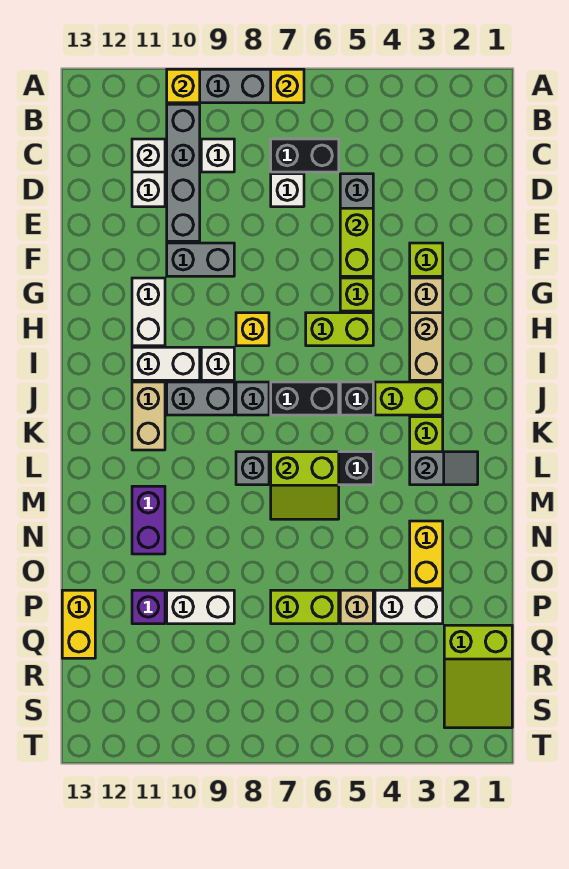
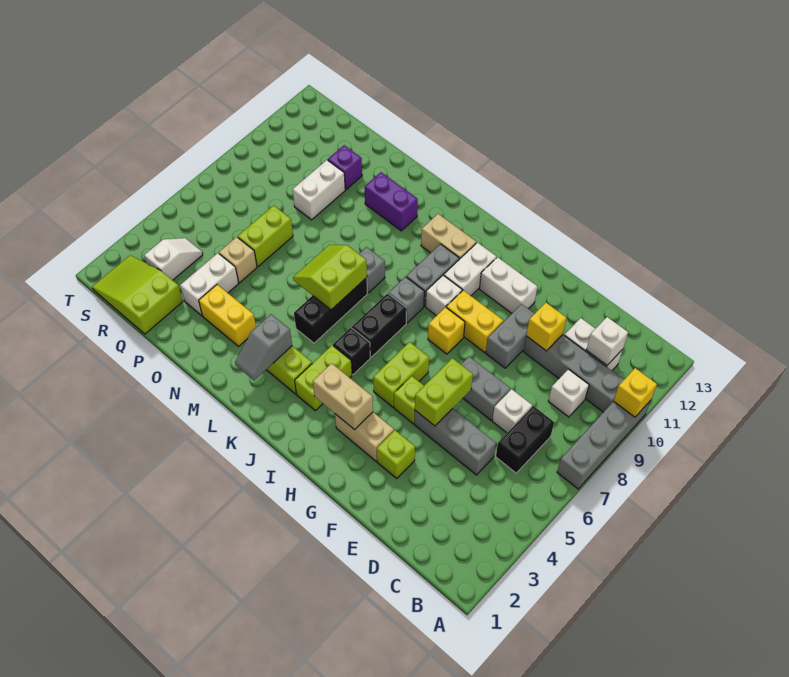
yellow brick A7 level 2 -> yellow brick E10 level 2
lime brick E5:F5 level 2 -> lime brick F5:F6 level 2
none -> grey brick E7:F7 level 1
yellow brick P13:Q13 level 1 -> yellow brick G9:H9 level 1
none -> white slope R3:R4 level 1 top 3

